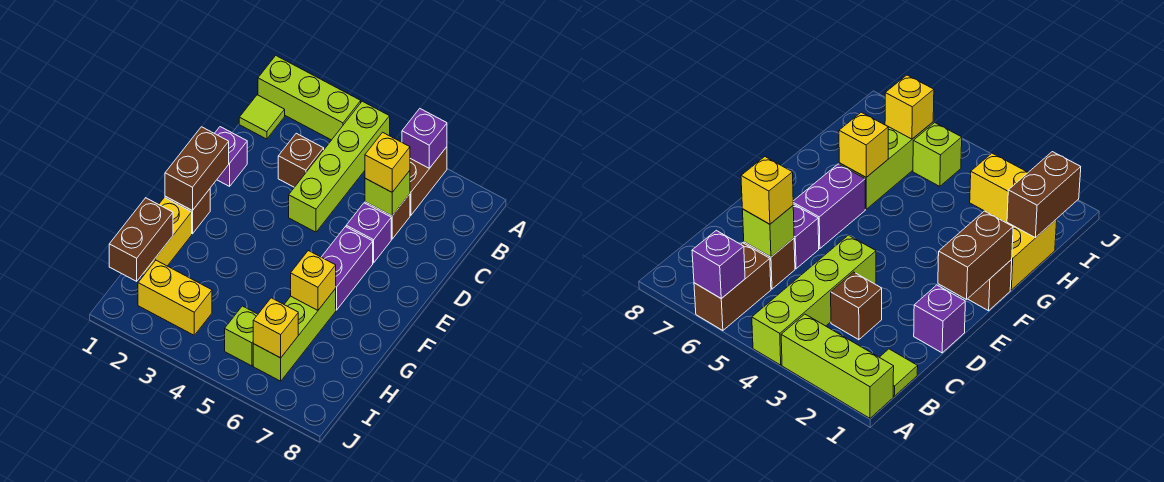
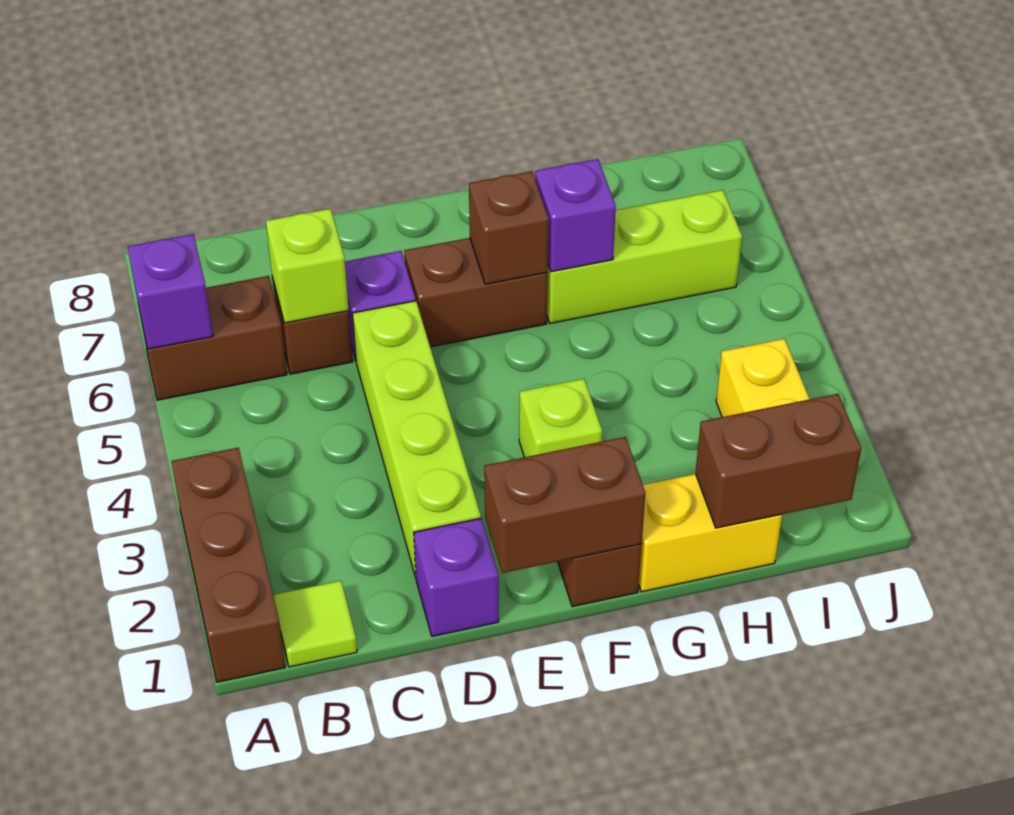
lime brick A1:A3 level 1 -> brown brick A1:A3 level 1
lime brick A4:D4 level 1 -> lime brick D2:D5 level 1
brown brick C3 level 1 -> brown brick F6 level 2
yellow brick C6 level 3 -> none
purple brick E6:F6 level 1 -> brown brick E6:F6 level 1
yellow brick G6 level 2 -> purple brick G6 level 2
lime brick I5 level 1 -> lime brick F3 level 1
yellow brick I6 level 2 -> none

